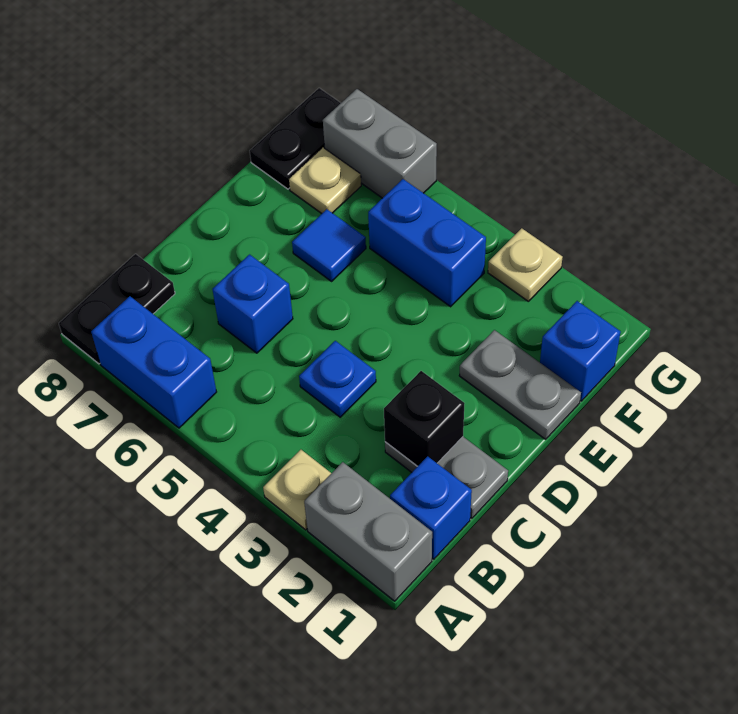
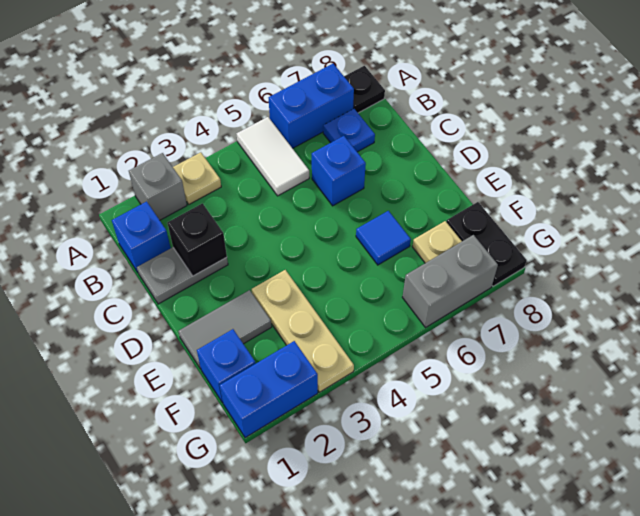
grey brick A1:A2 level 1 -> grey brick A2 level 1
none -> white tile A5:B5 level 1
black plate A8:B8 level 1 -> black plate A8 level 1
blue plate C4 level 1 -> blue plate B7 level 1
grey plate E1:E2 level 1 -> grey tile E1:E2 level 1
blue brick F4:F5 level 1 -> blue brick G1:G2 level 1
tan plate G3 level 1 -> tan plate E3:G3 level 1

